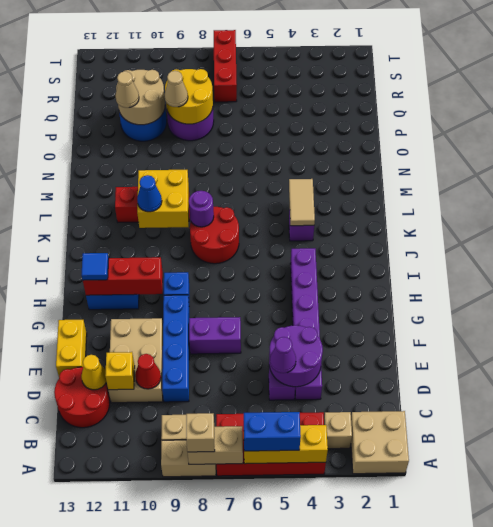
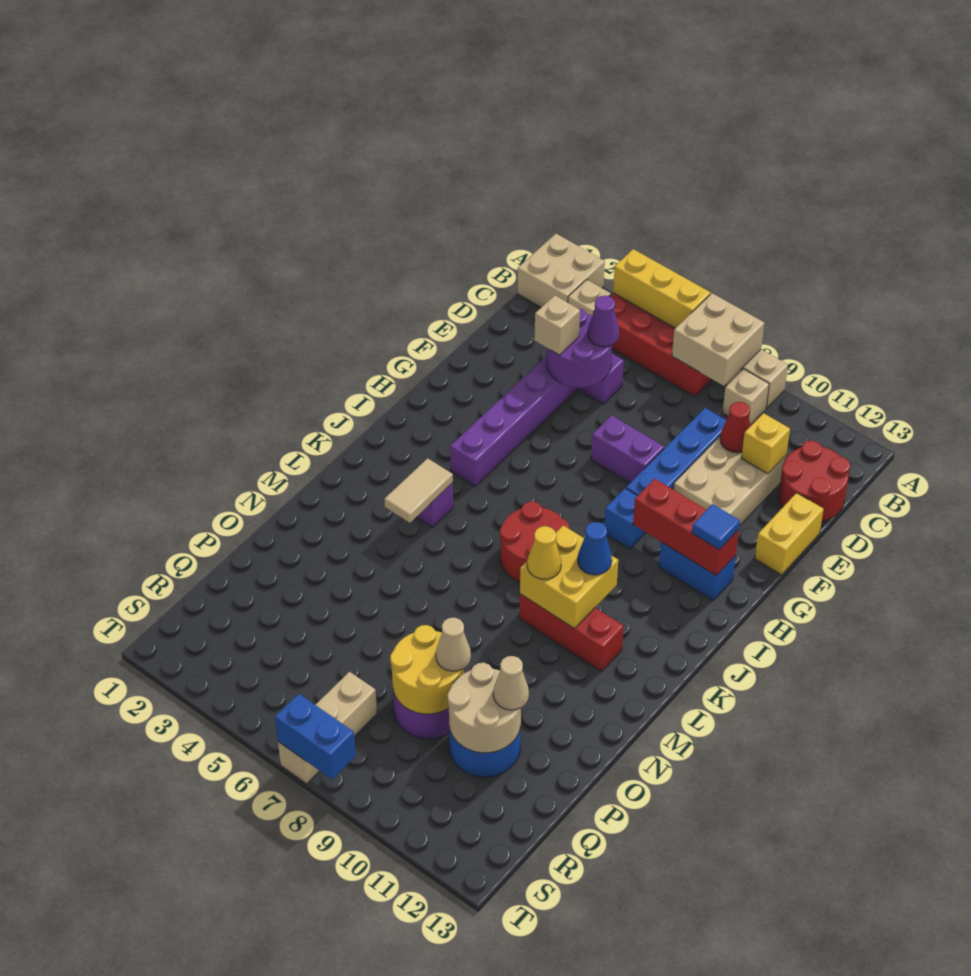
blue brick A5:A6 level 3 -> blue brick T7:T8 level 2
tan brick A7:A8 level 2 -> tan brick A7:B8 level 2
tan brick A8 level 3 -> tan brick E4 level 3
yellow cone D12 level 2 -> yellow cone L9 level 3
purple round brick K8 level 2 -> none
red brick R7:T7 level 1 -> tan brick R7:T7 level 1

